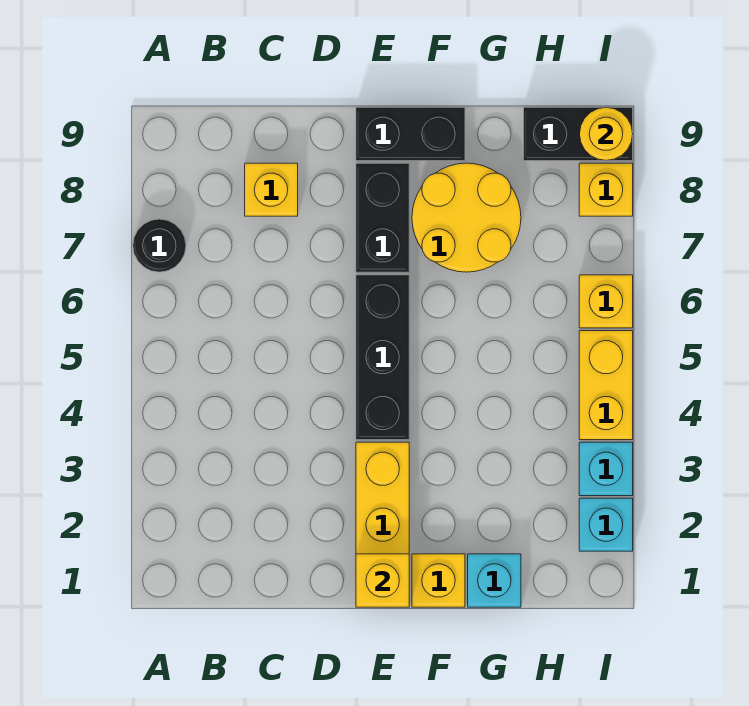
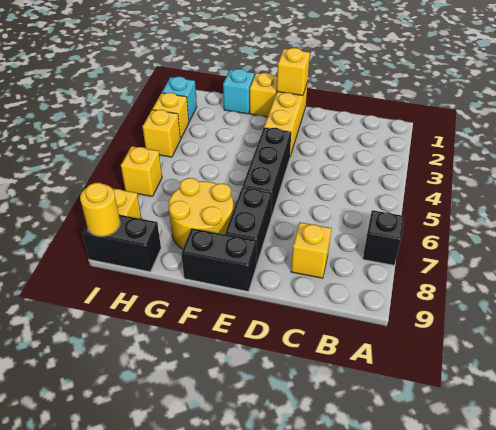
black round brick A7 level 1 -> black brick A7 level 1
cyan brick I3 level 1 -> yellow brick I3 level 1
yellow brick I4:I5 level 1 -> yellow brick I4 level 1

